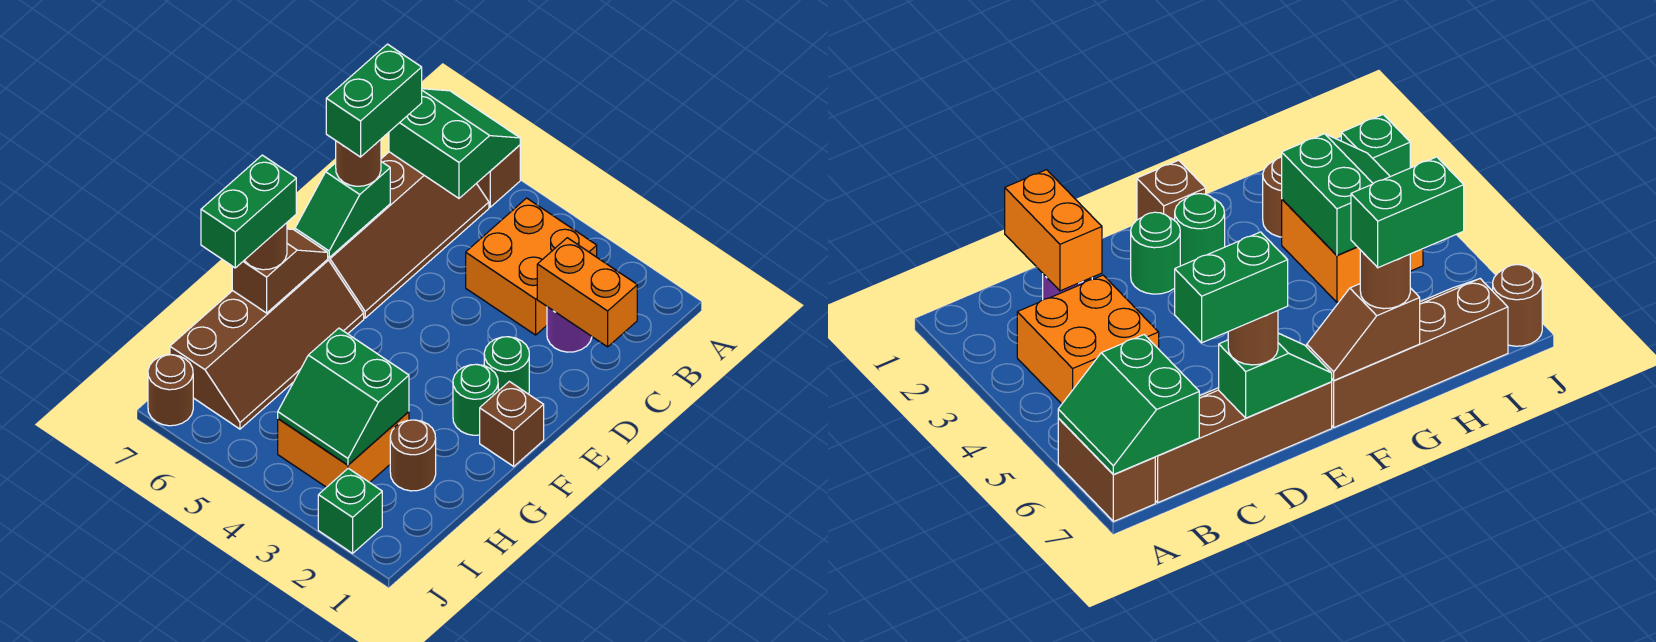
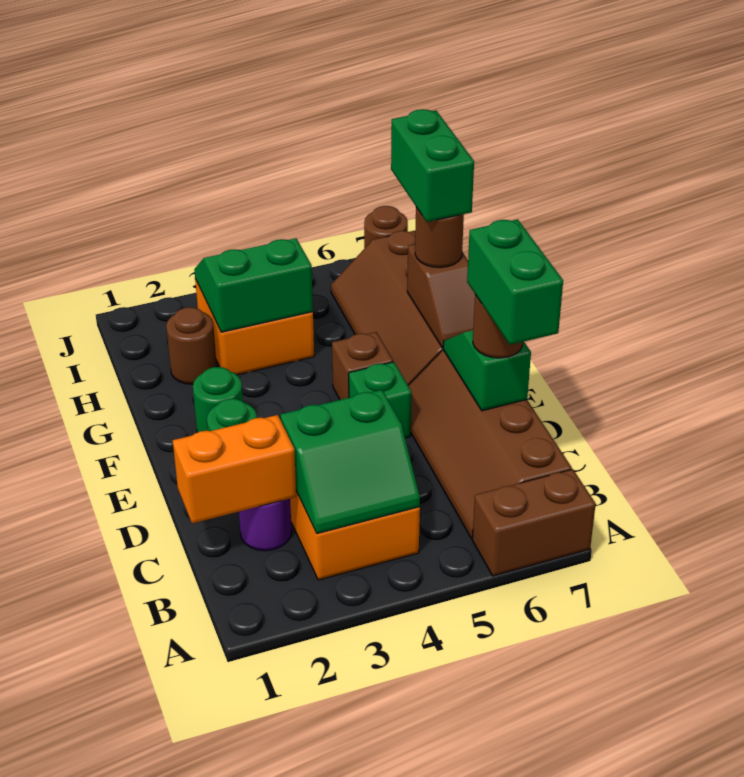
green slope A6:B7 level 2 top B -> green slope B3:C4 level 2 top C
brown brick F1 level 1 -> brown brick F5 level 1
green brick J2 level 1 -> green brick E5 level 1

